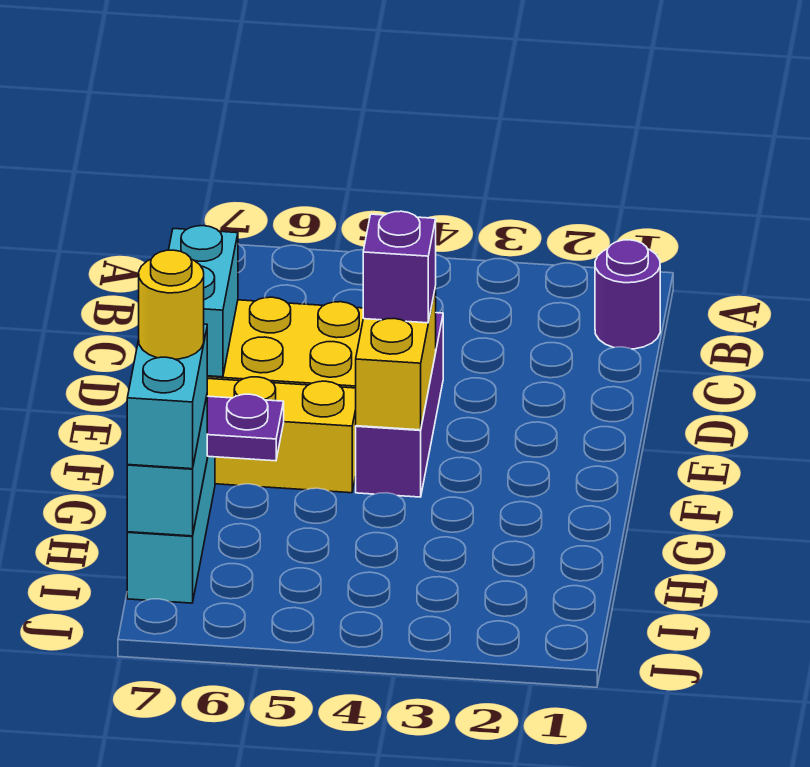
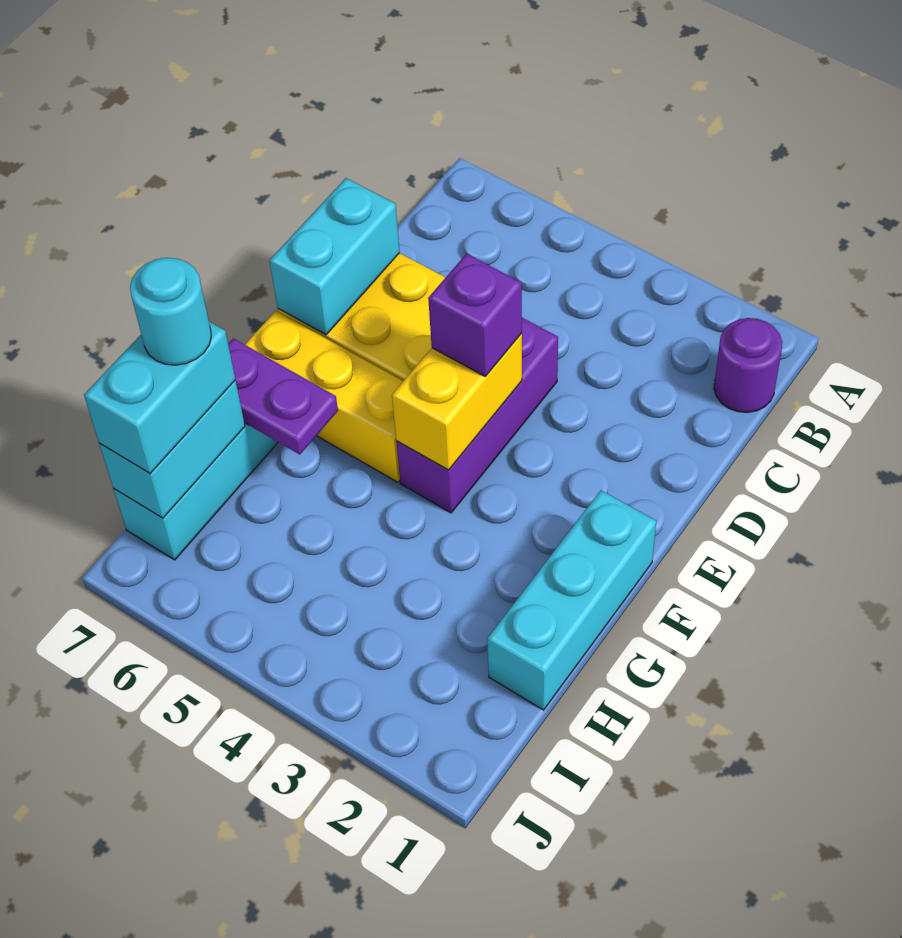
none -> cyan brick F1:H1 level 1
yellow round brick H7 level 4 -> cyan round brick H7 level 4

